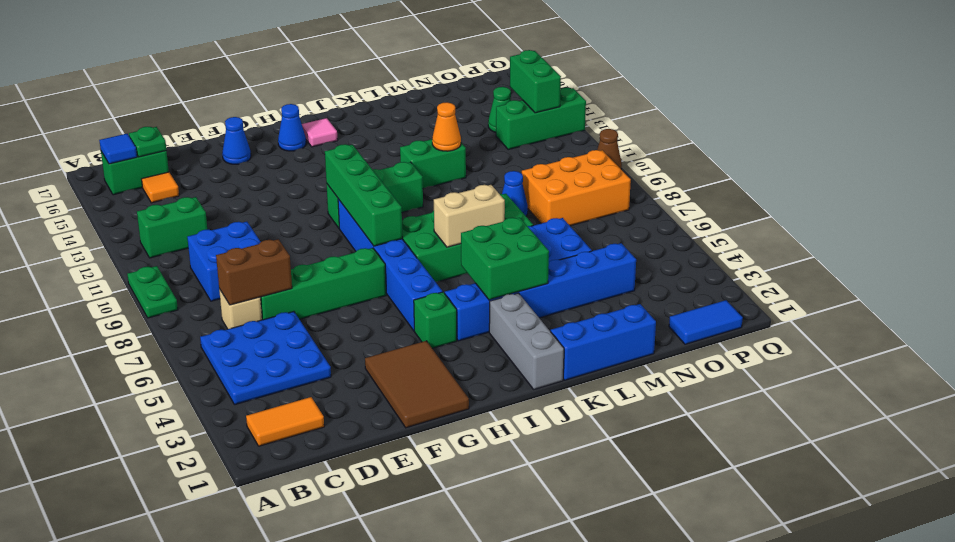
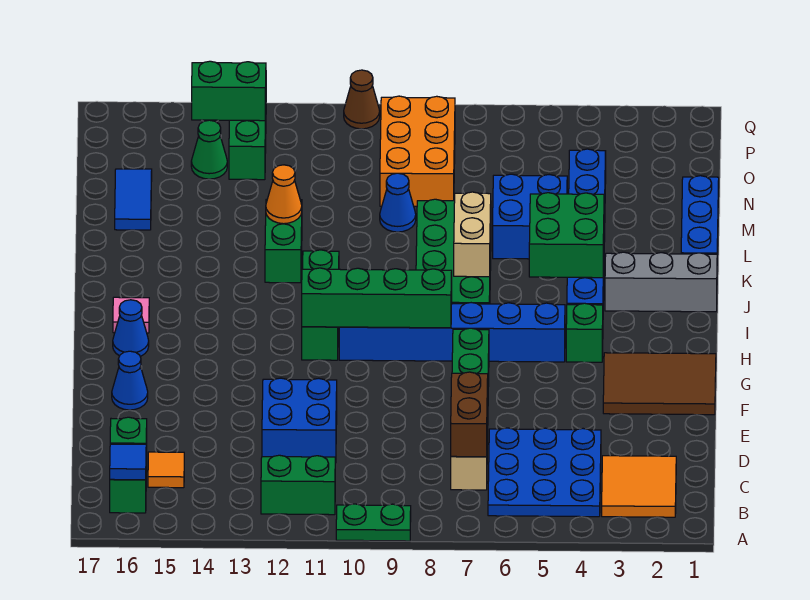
orange tile B2:C2 level 1 -> orange tile B2:C3 level 1
green brick B12:C12 level 1 -> green brick B11:B12 level 1
blue brick C9:D10 level 1 -> blue brick D11:E12 level 1
blue tile O1:P1 level 1 -> blue tile M16:N16 level 1

